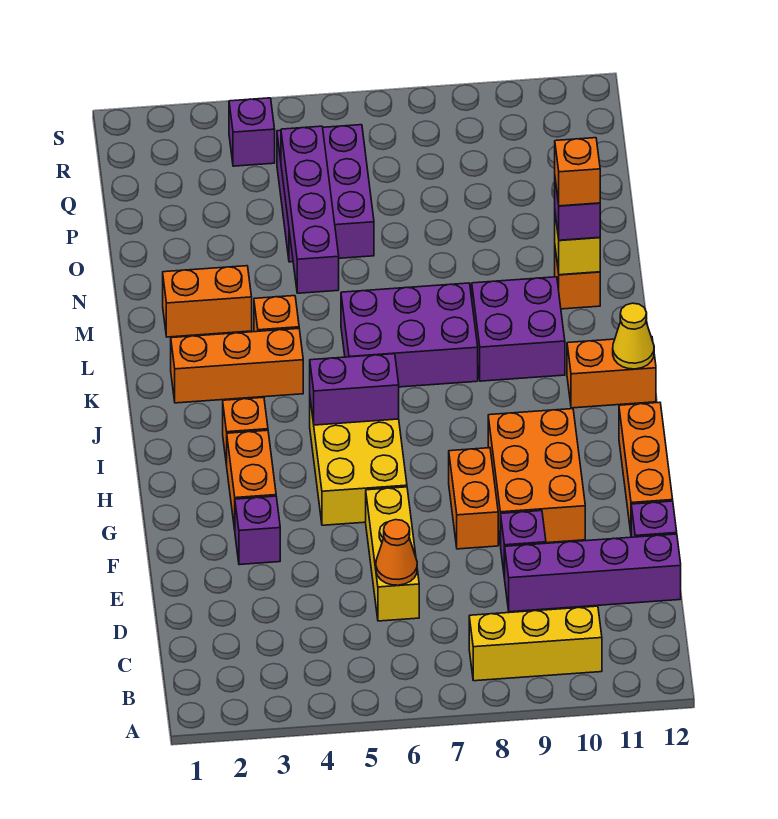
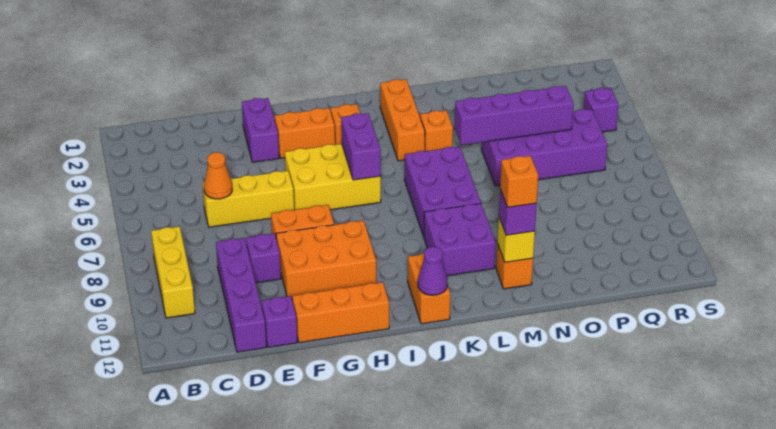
purple brick F3 level 1 -> purple brick F2:F3 level 1
yellow cone J12 level 2 -> purple cone J12 level 2
orange brick M2:M3 level 1 -> none
purple brick O5:Q6 level 1 -> purple brick N5:Q6 level 1

